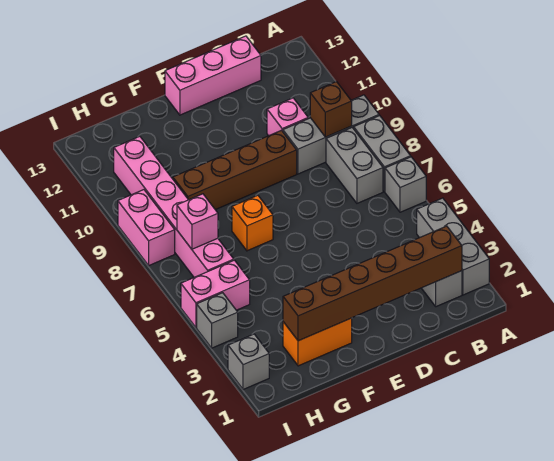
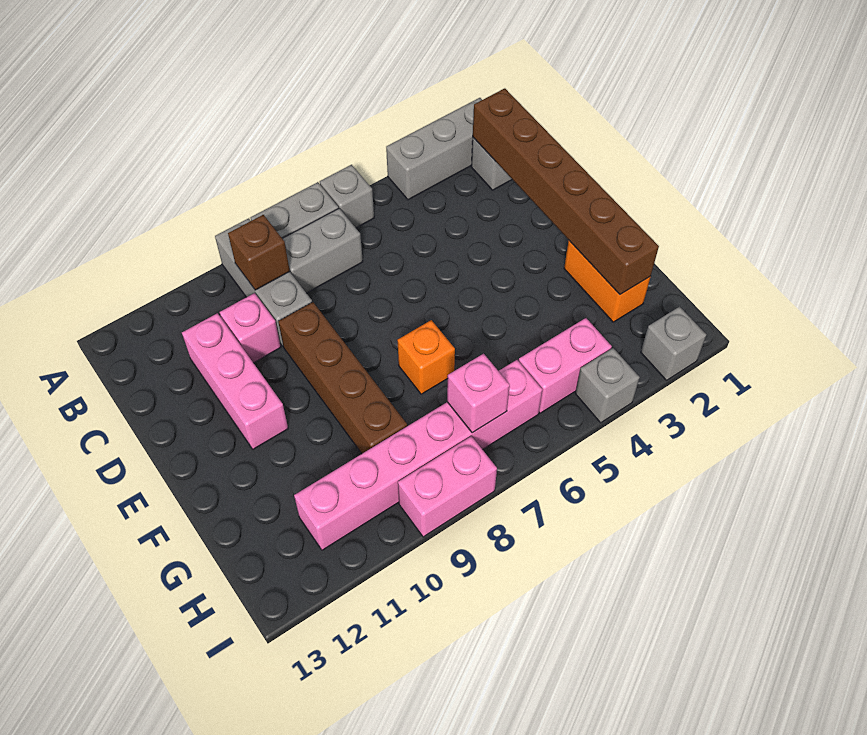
pink brick C13:E13 level 1 -> pink brick C11:E11 level 1
pink brick H5:I5 level 1 -> pink brick H4:H5 level 1

